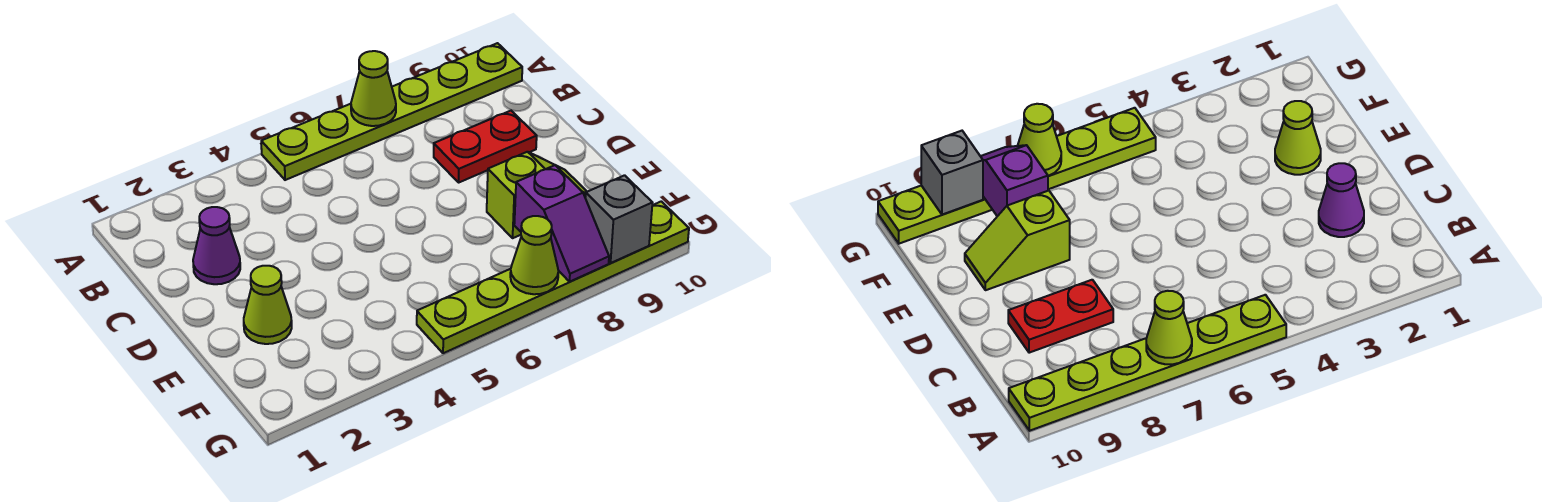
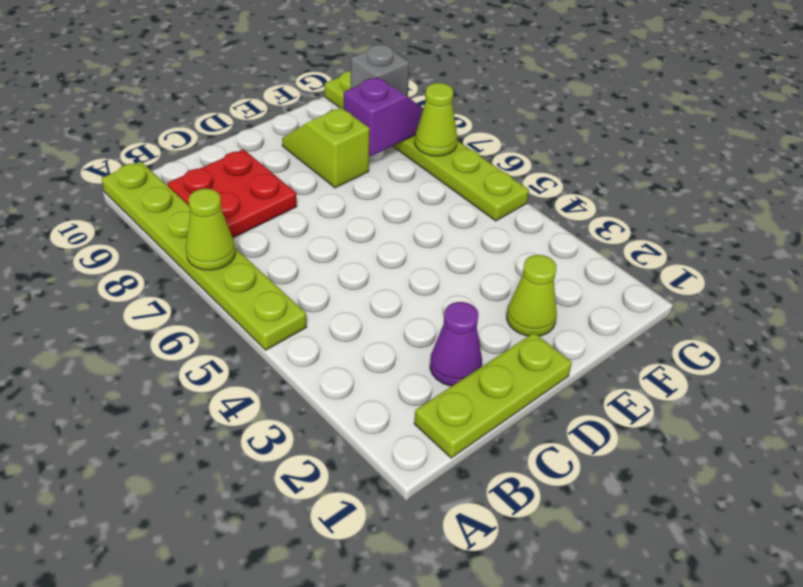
none -> lime plate B1:D1 level 1
red plate C8:C9 level 1 -> red plate B8:C9 level 1

